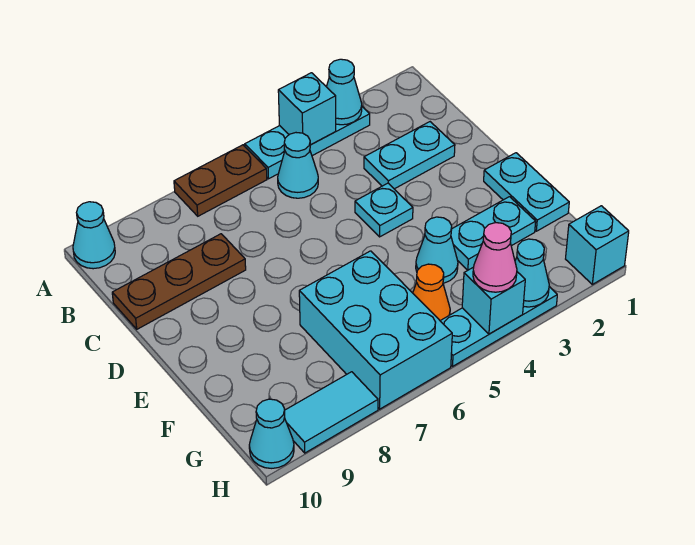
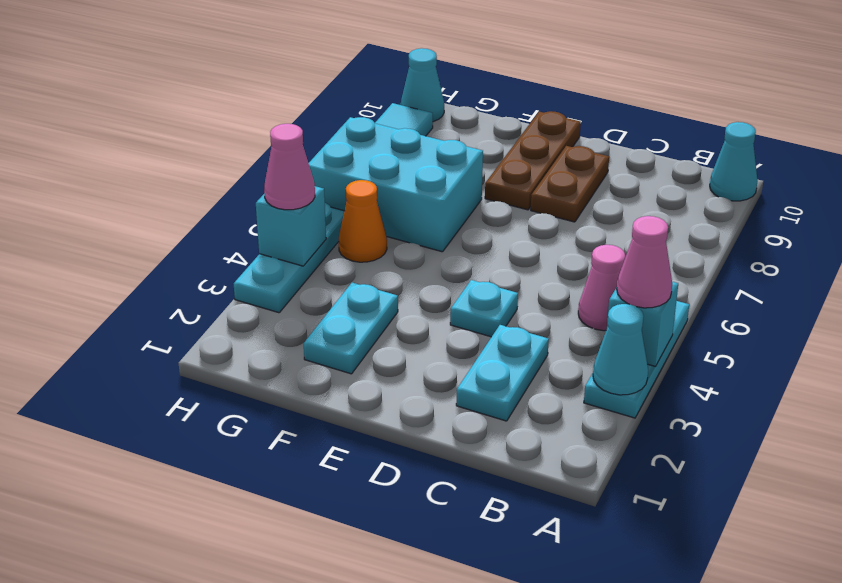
none -> pink cone A4 level 3
brown plate A6:A7 level 1 -> brown plate D8:D9 level 1
cyan cone B5 level 1 -> pink cone B5 level 1
brown plate C8:C10 level 1 -> brown plate E8:E10 level 1
cyan plate E1:F1 level 1 -> none
cyan cone F4 level 1 -> none
cyan brick H1 level 1 -> none
cyan cone H3 level 2 -> none

